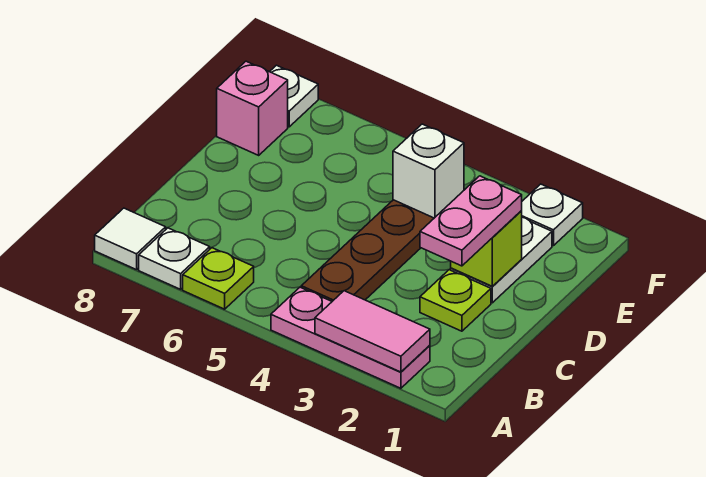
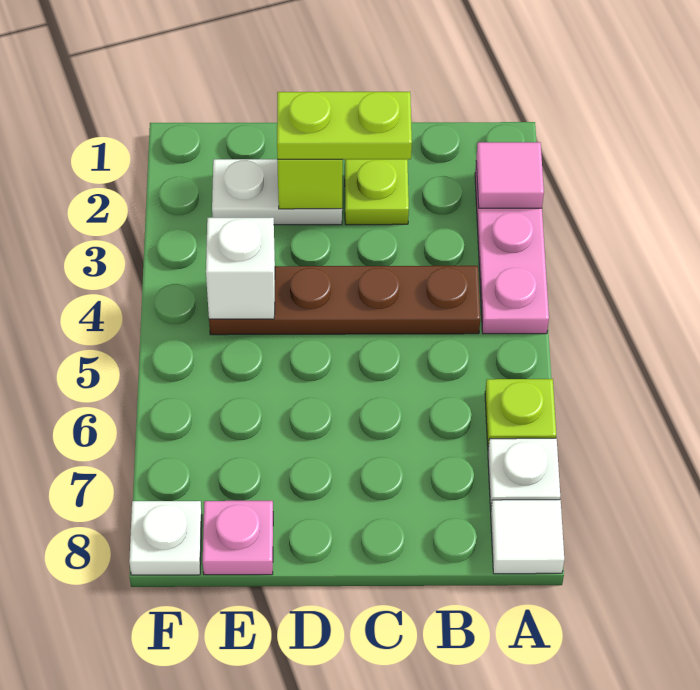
pink tile A2:A3 level 2 -> pink tile A2 level 2
pink plate C2:D2 level 3 -> lime plate C2:D2 level 3
pink brick E8 level 1 -> pink plate E8 level 1
white plate F2 level 1 -> none

